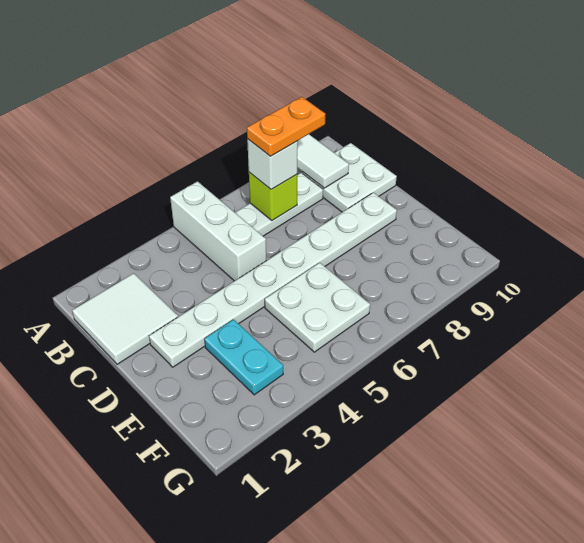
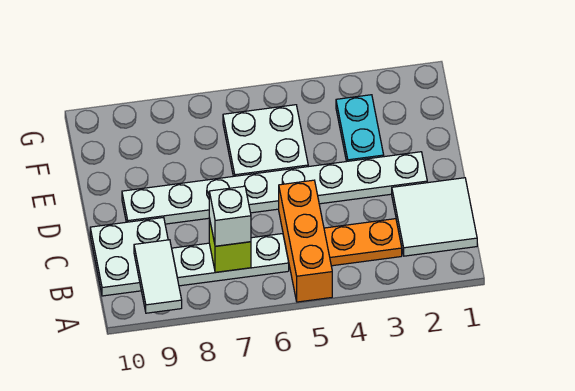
white brick A5:C5 level 1 -> orange brick A5:C5 level 1
orange plate B7:B8 level 4 -> orange plate B3:B4 level 1

